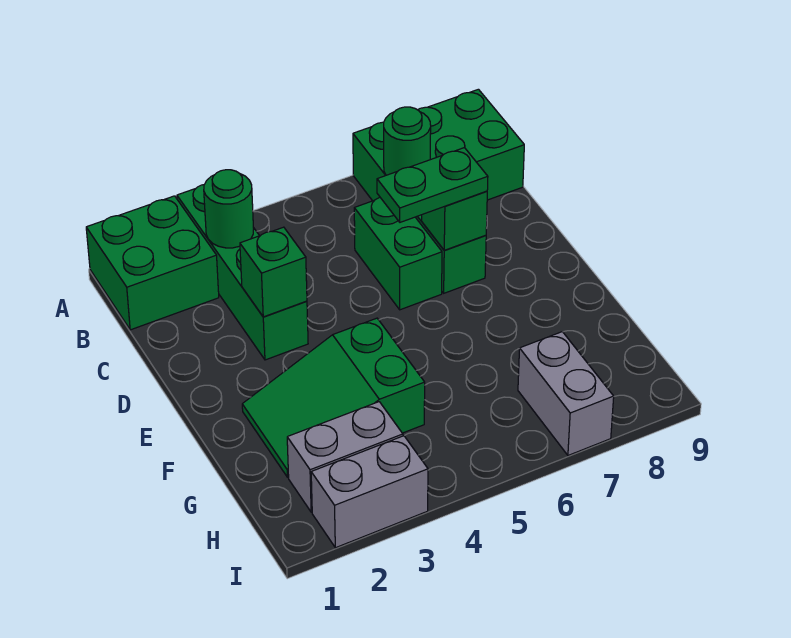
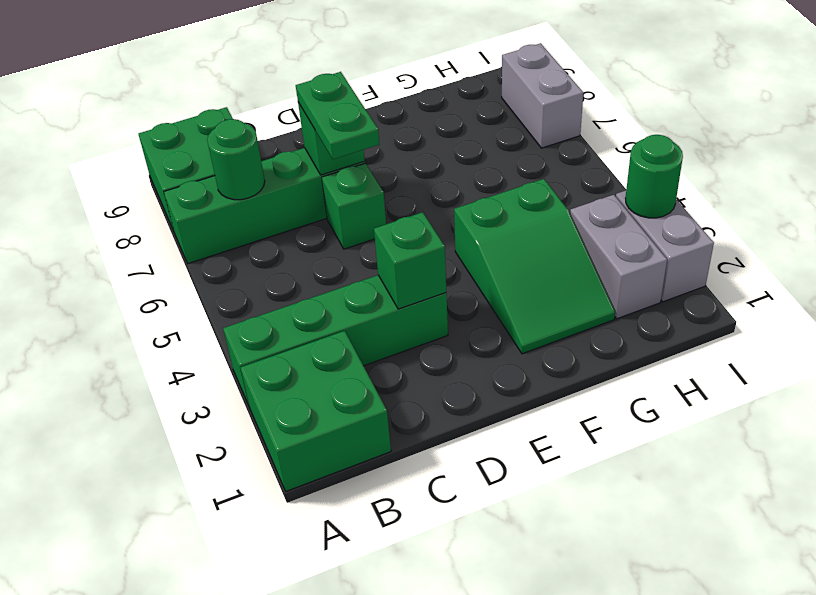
green round brick B3 level 2 -> green round brick I3 level 2
green brick C6:D6 level 1 -> green brick D6 level 1
grey brick H7:I7 level 1 -> grey brick I7:I8 level 1

